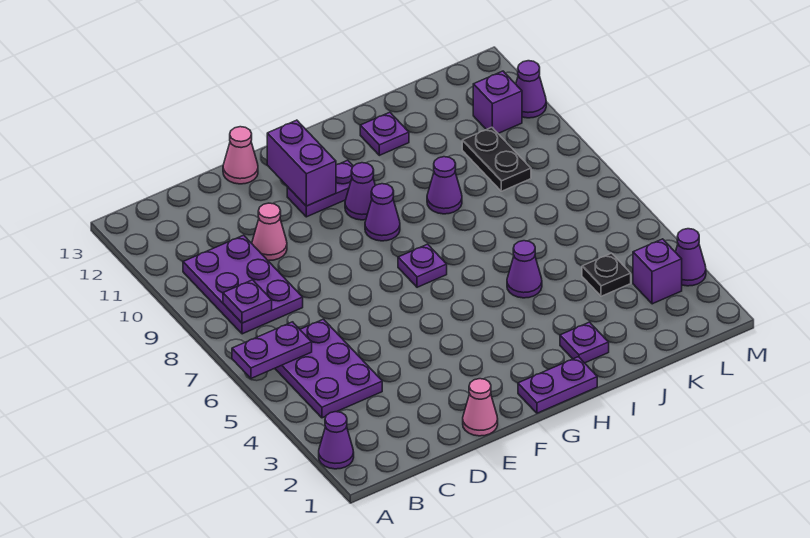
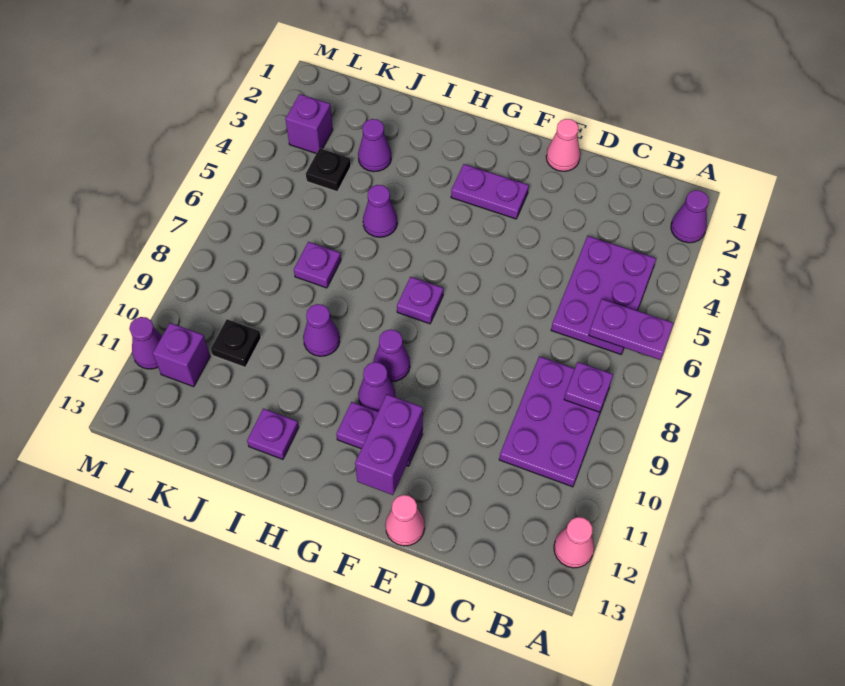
pink cone D10 level 1 -> pink cone A12 level 1
purple plate G1:H1 level 1 -> purple plate F3:G3 level 1
purple plate I2 level 1 -> purple plate J7 level 1
black plate K9:K10 level 1 -> black plate K10 level 1
purple cone M3 level 1 -> purple cone J3 level 1

